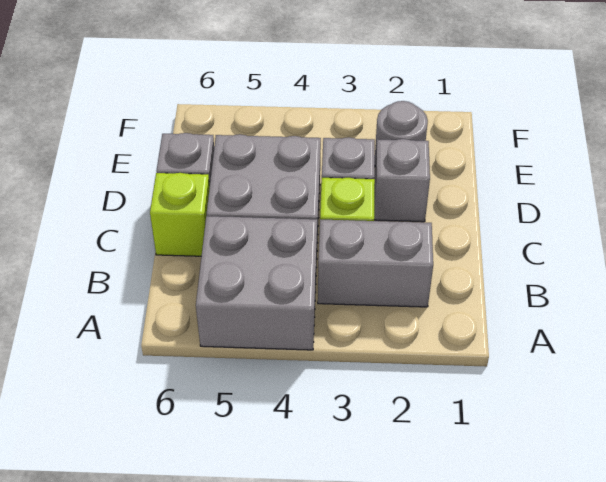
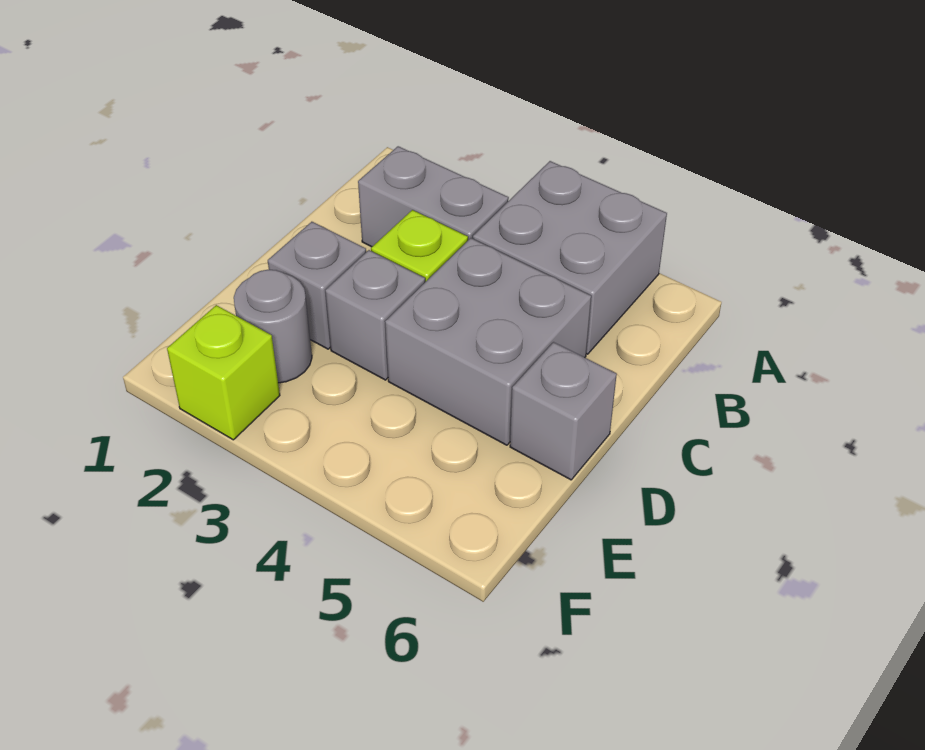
lime brick C6 level 1 -> lime brick F2 level 1

